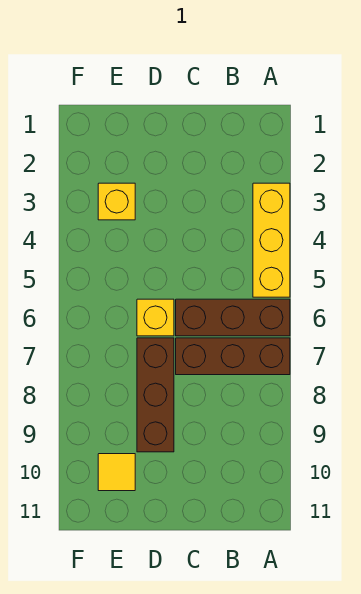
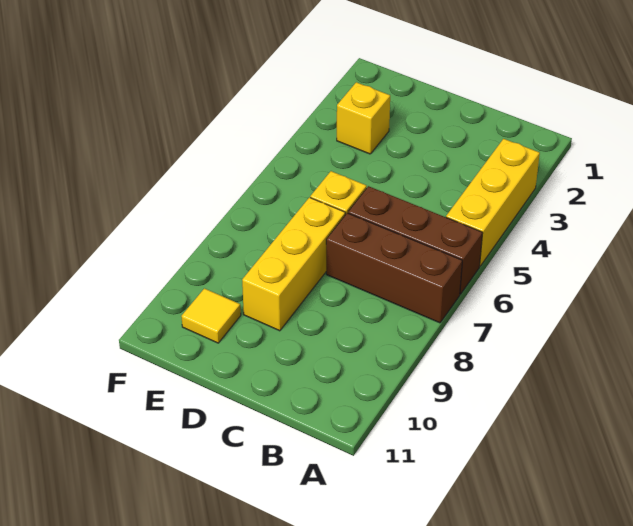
brown brick D7:D9 level 1 -> yellow brick D7:D9 level 1

